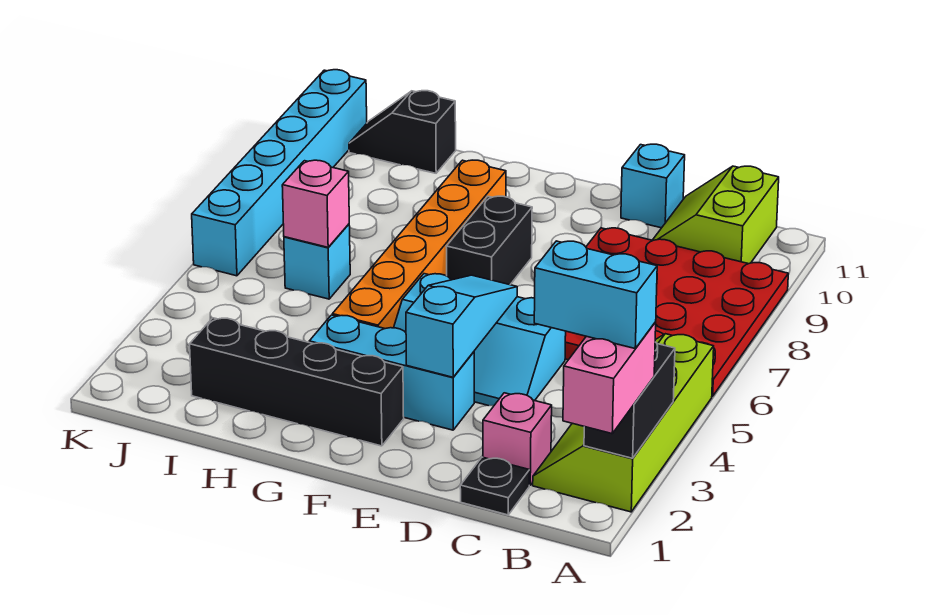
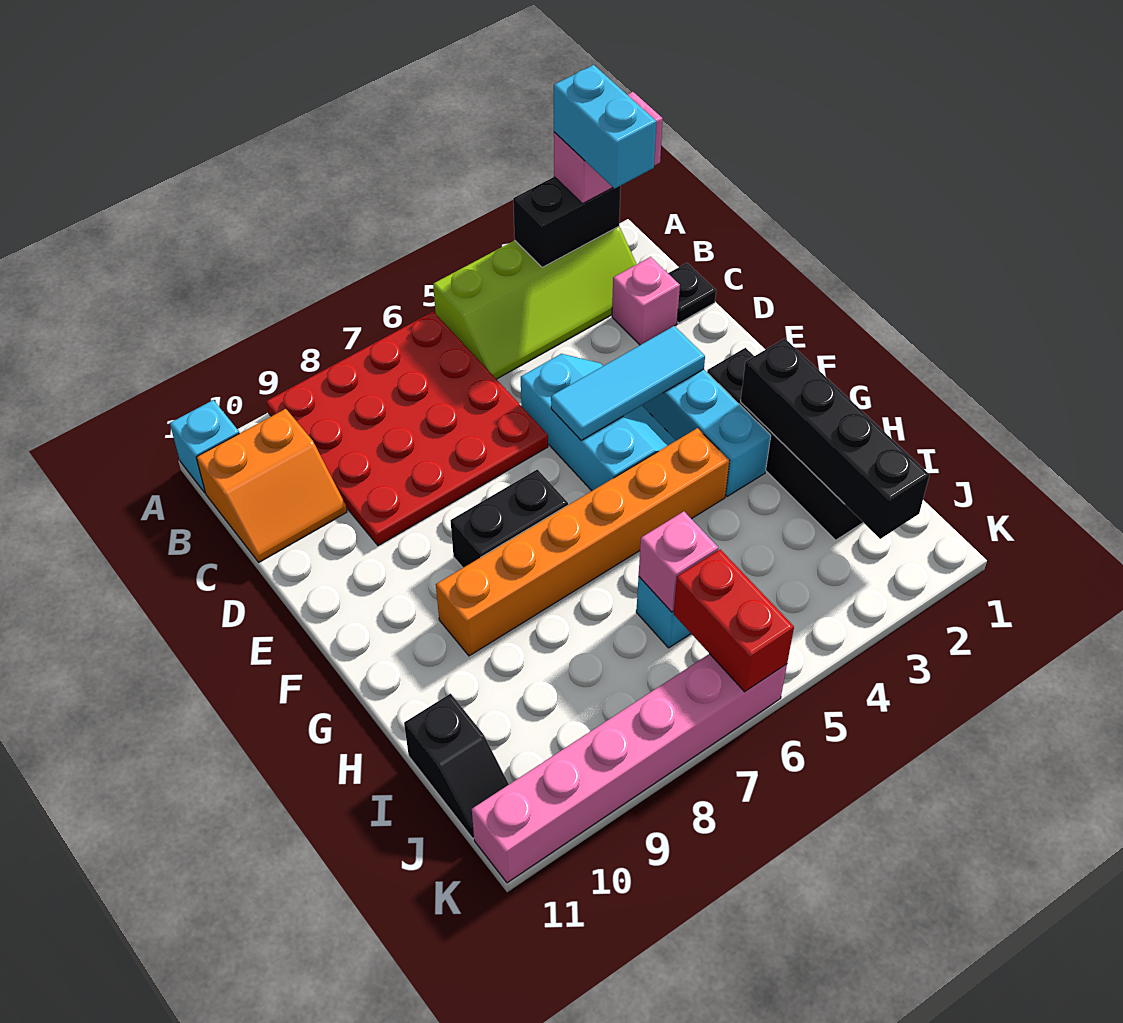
lime slope B10:C11 level 1 top B -> orange slope B10:C11 level 1 top B
cyan brick D11 level 1 -> cyan brick A11 level 1
cyan slope E3:E5 level 2 top 3 -> cyan tile E3:E5 level 2
none -> black brick G2:J2 level 2
none -> red brick J6:K6 level 2
cyan brick K6:K11 level 1 -> pink brick K6:K11 level 1

